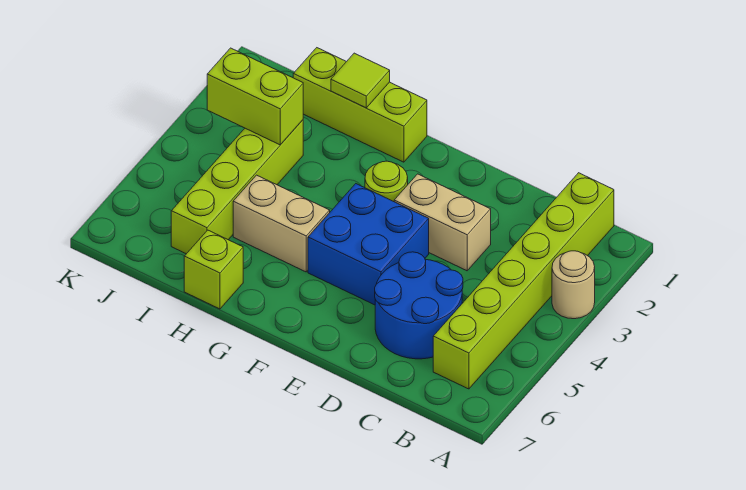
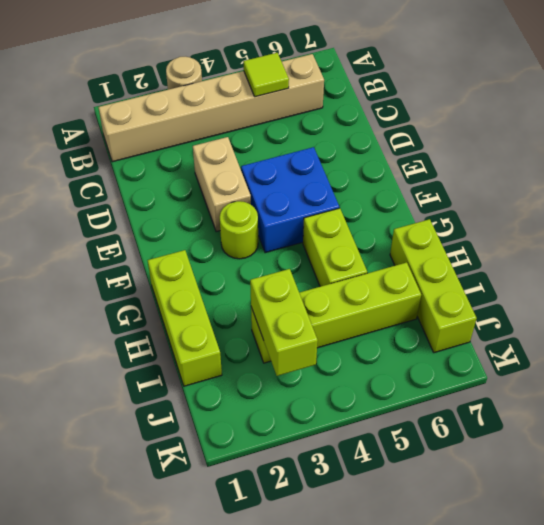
lime brick B1:B6 level 1 -> tan brick B1:B6 level 1
blue round brick C5:D6 level 1 -> none
tan brick G5:H5 level 1 -> lime brick G5:H5 level 1
lime tile H1 level 2 -> lime tile B5 level 2
lime brick H7 level 1 -> lime brick H7:J7 level 1

